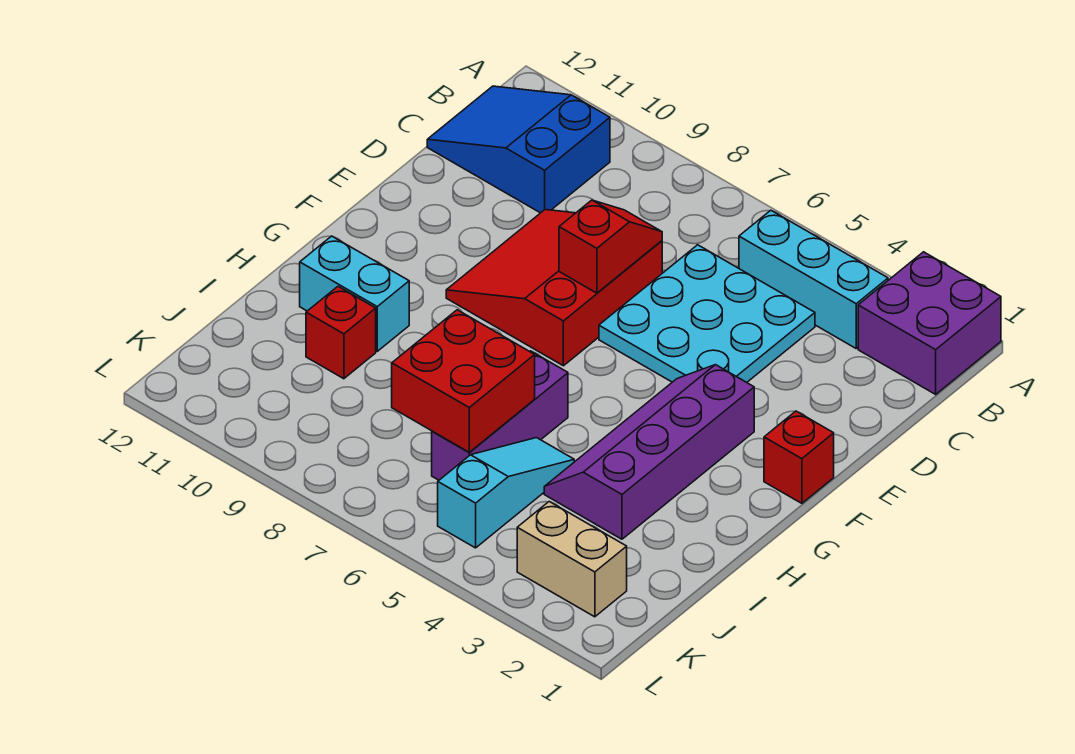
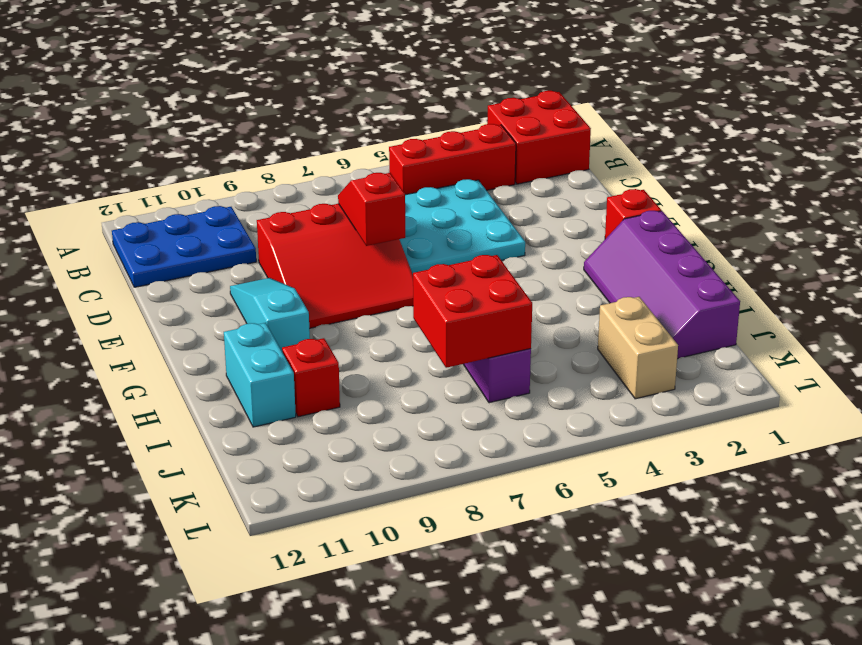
purple brick A1:B2 level 1 -> red brick A1:B2 level 1
cyan brick B3:B5 level 1 -> red brick B3:B5 level 1
blue slope B10:C12 level 1 top 10 -> blue plate B10:C12 level 1
red slope D7:F9 level 1 top 7 -> red slope D7:F9 level 1 top D
purple slope F3:I4 level 1 top 3 -> purple slope G1:J2 level 1 top 1
cyan brick H10:H11 level 1 -> cyan brick H11:I11 level 1
cyan slope I5:K5 level 1 top K -> cyan slope E10:G10 level 1 top G
tan brick K2:K3 level 1 -> tan brick J3:K3 level 1

